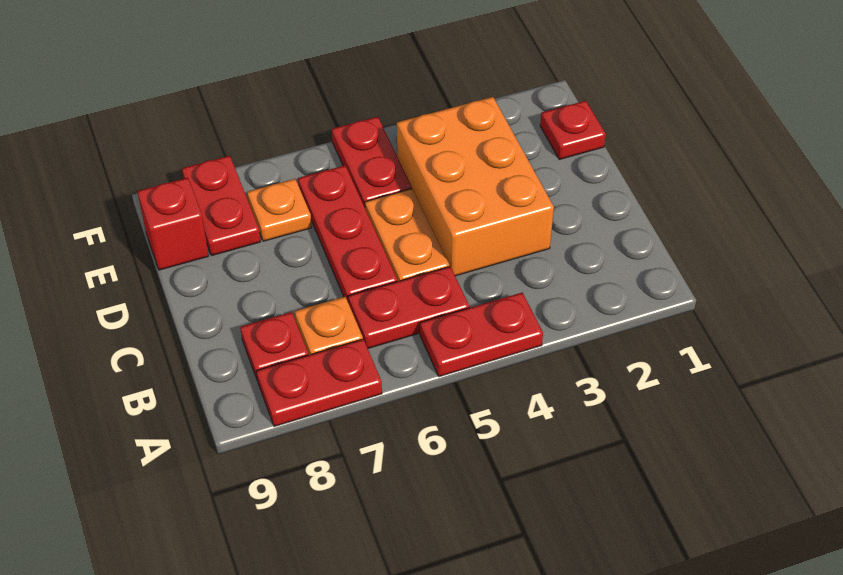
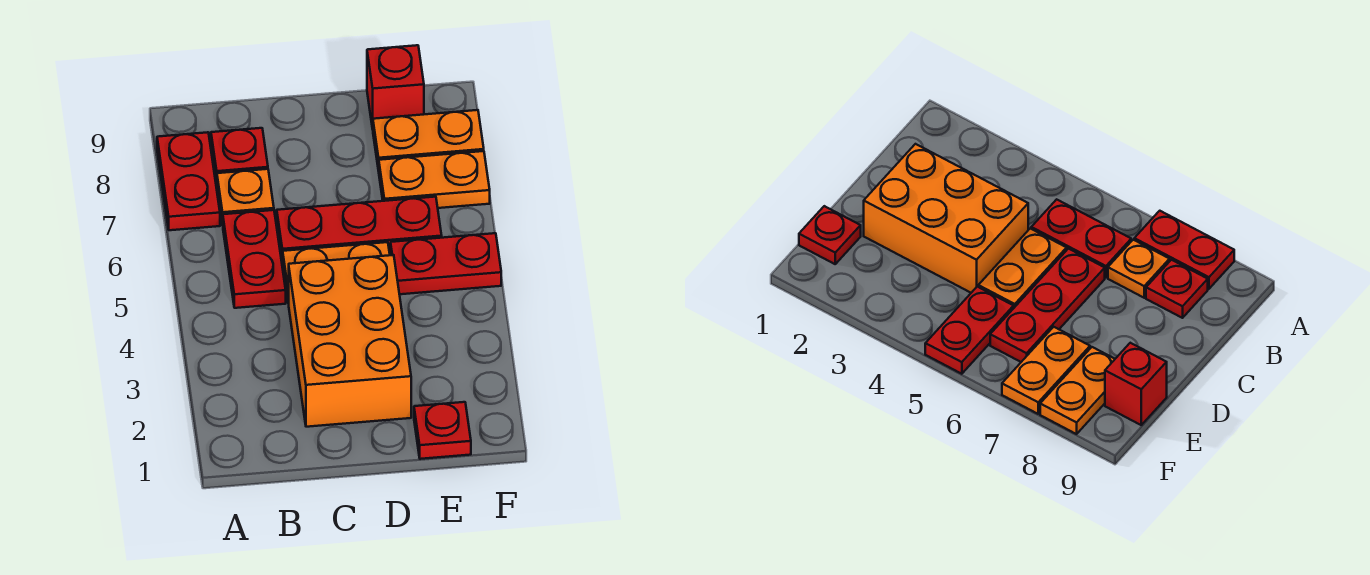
red plate A4:A5 level 1 -> none
orange brick C3:E4 level 1 -> orange brick C2:D4 level 1
orange plate E7 level 1 -> orange plate E7:F7 level 1
red plate E8:F8 level 1 -> orange plate E8:F8 level 1

